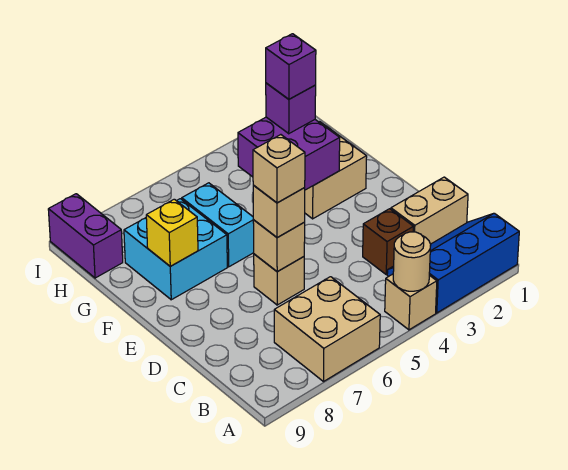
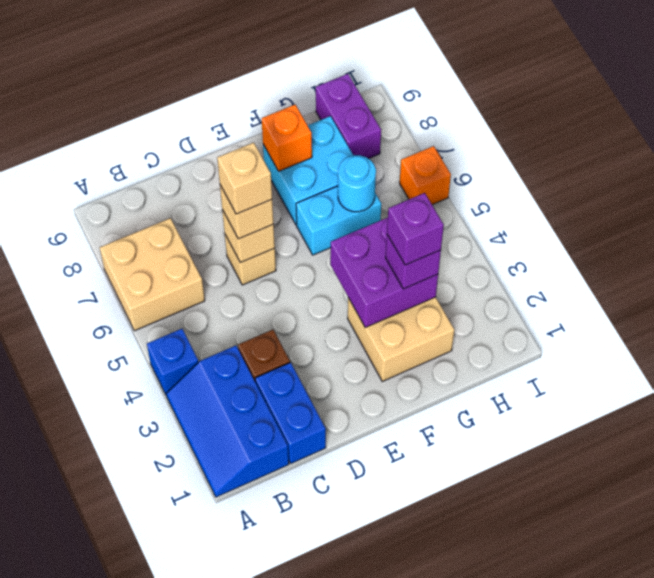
blue slope A1:B3 level 1 top A -> blue slope A1:B3 level 1 top B
tan brick A4 level 1 -> blue brick A4 level 1
tan round brick A4 level 2 -> none
tan brick C1:C2 level 1 -> blue brick C1:C2 level 1
yellow brick F8 level 2 -> orange brick F8 level 2
none -> cyan round brick G6 level 2
purple brick H9:I9 level 1 -> purple brick H8:H9 level 1
none -> orange brick I6 level 1

